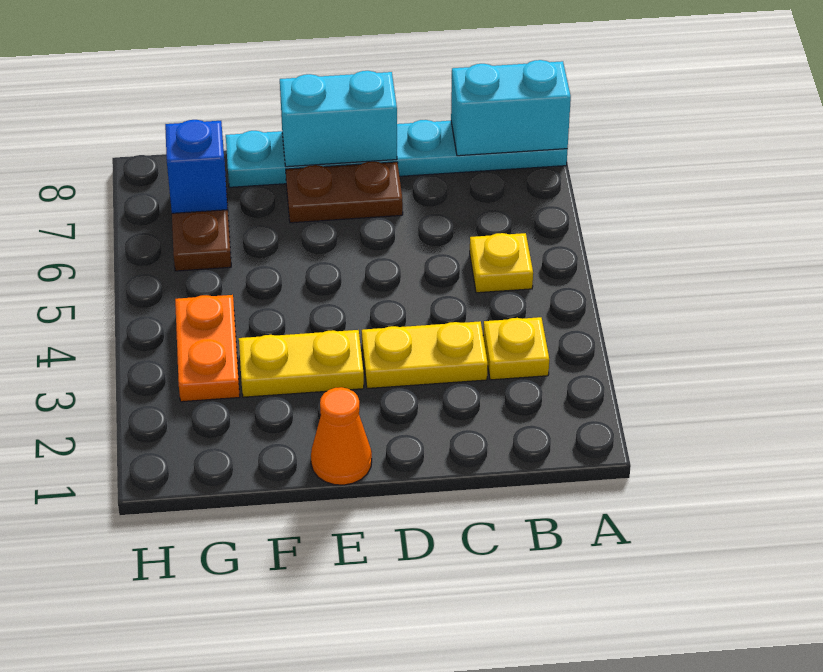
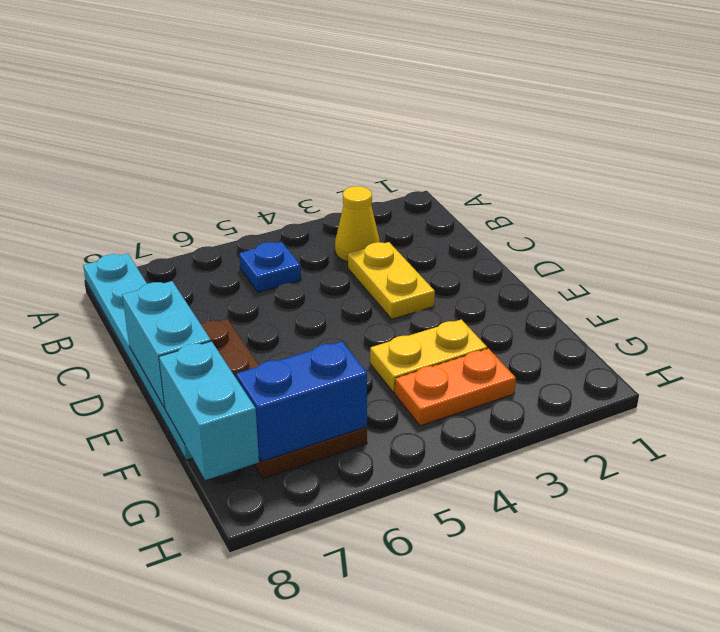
cyan brick A8:B8 level 2 -> cyan brick F8:G8 level 2
yellow plate B3 level 1 -> yellow cone B3 level 1
yellow plate B5 level 1 -> blue plate B5 level 1
orange cone E1 level 1 -> none
yellow plate E3:F3 level 1 -> yellow plate F3:F4 level 1
blue brick G7 level 2 -> blue brick G6:G7 level 2

